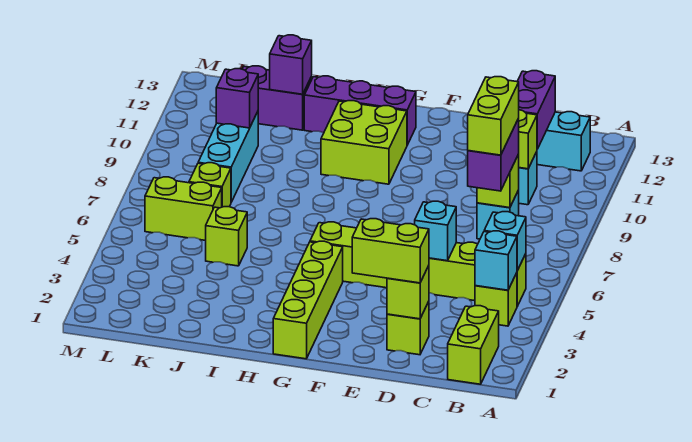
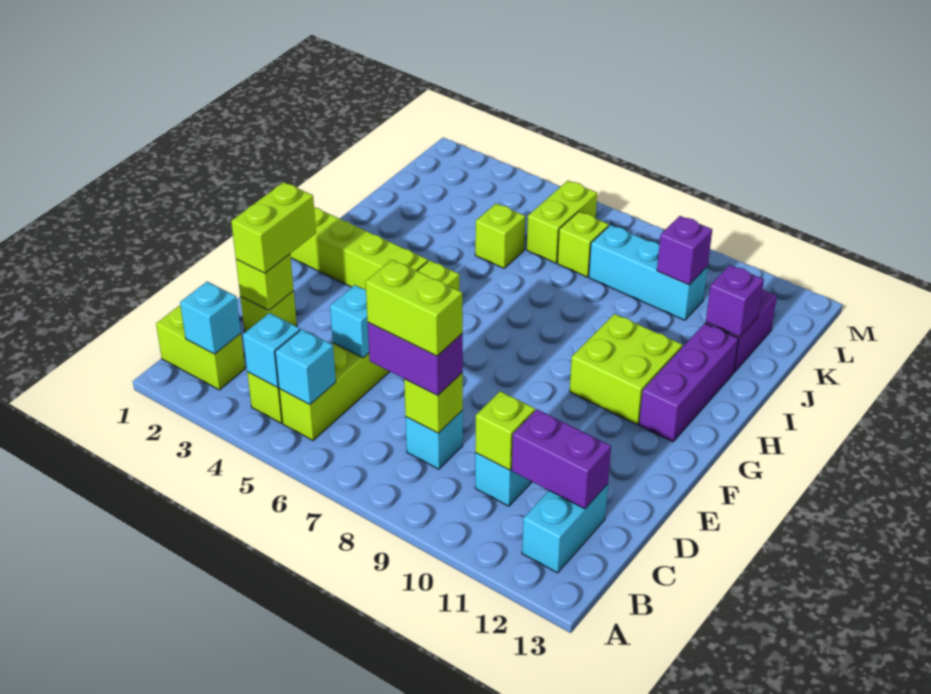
none -> cyan brick B2 level 2

